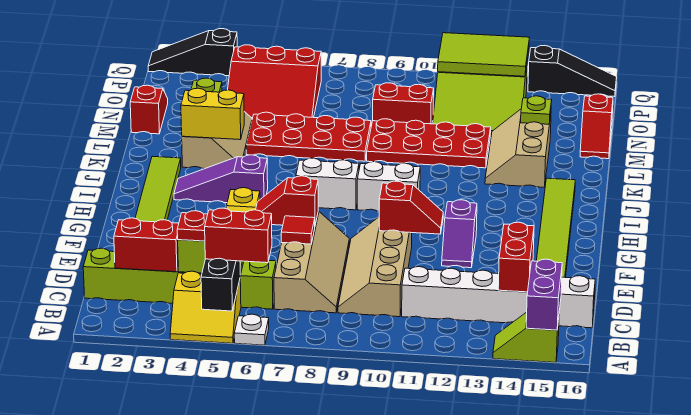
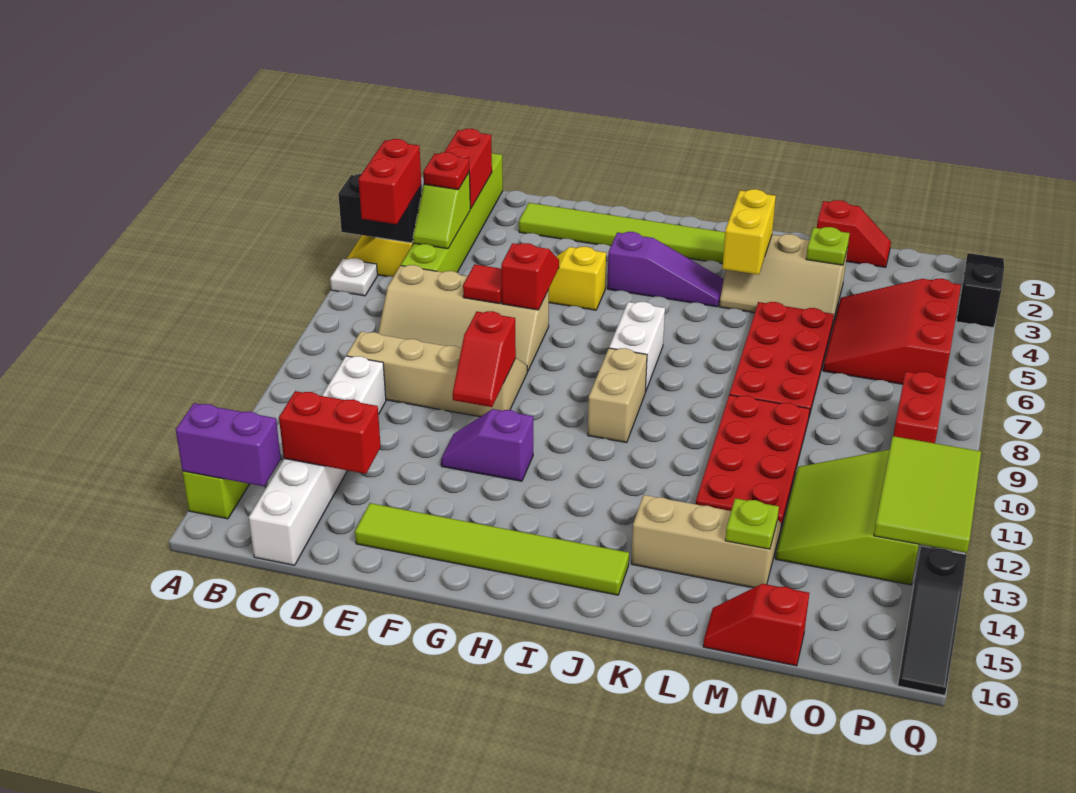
purple slope I3:I5 level 1 top 5 -> purple slope H4:J4 level 1 top H
white brick I9:I10 level 1 -> tan brick I9:I10 level 1
red brick N9:N10 level 1 -> red brick P8:P9 level 1

